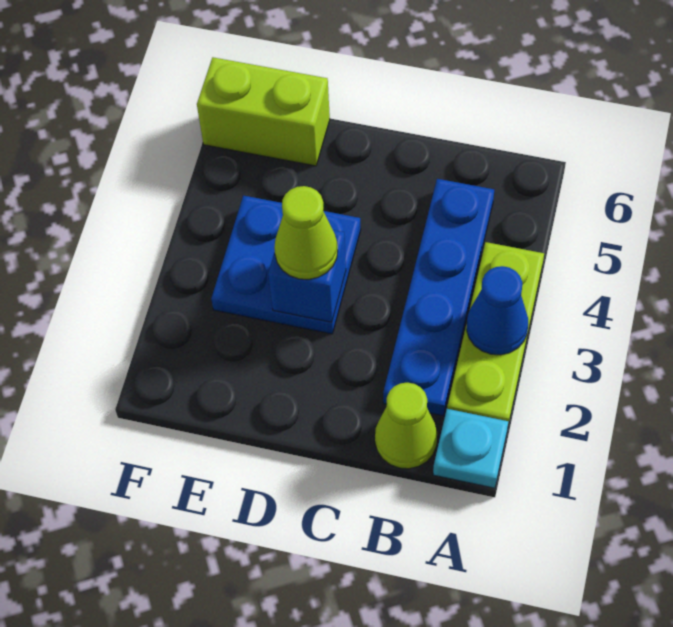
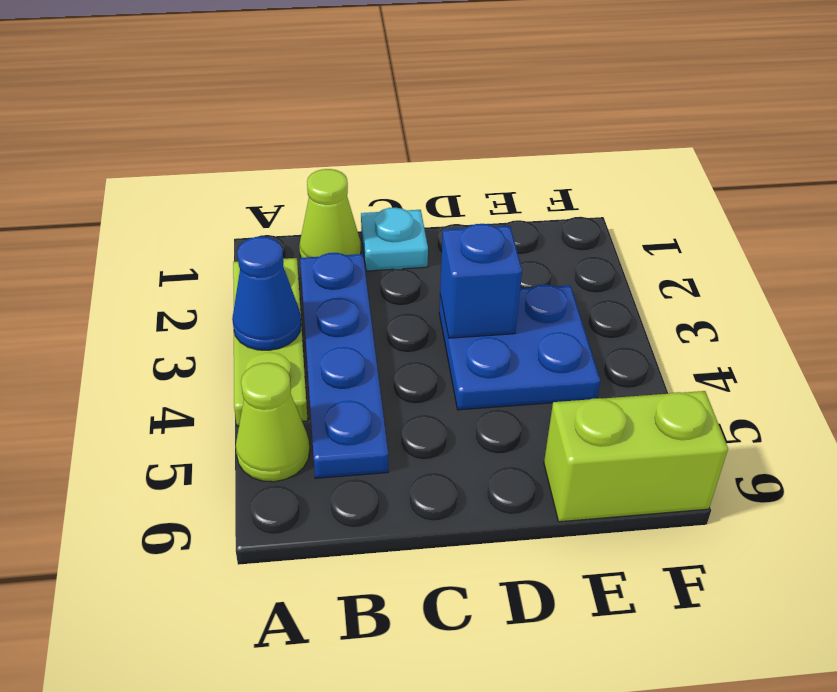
cyan plate A1 level 1 -> cyan plate C1 level 1
lime cone D3 level 3 -> lime cone A5 level 1

